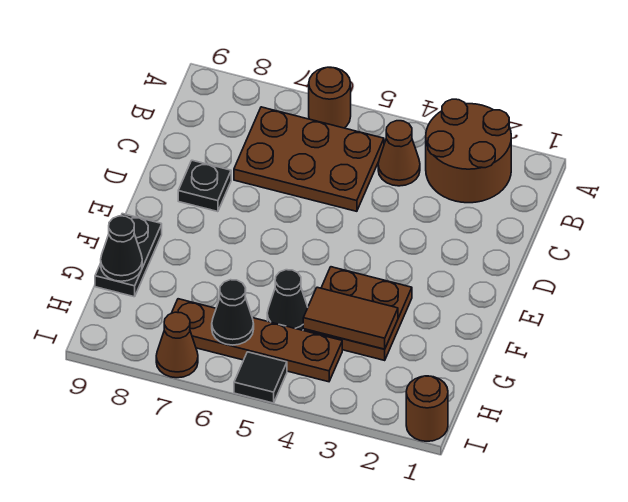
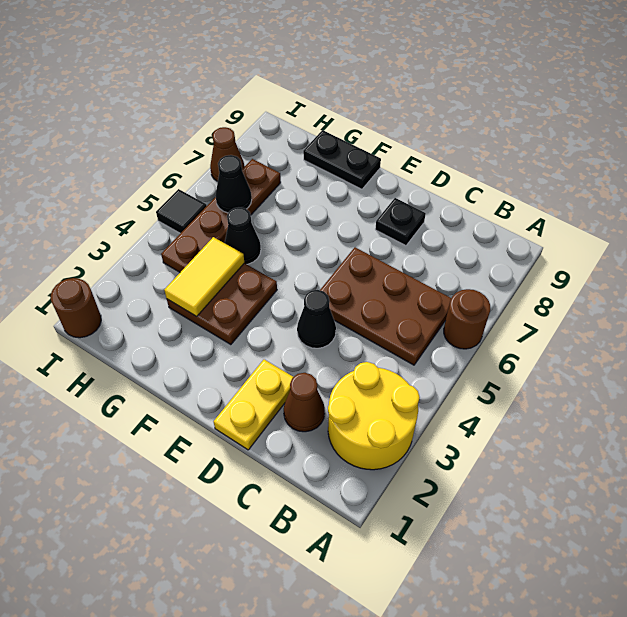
brown round brick A2:B3 level 1 -> yellow round brick A2:B3 level 1
brown cone B4 level 1 -> brown cone C2 level 1
brown plate B5:C7 level 1 -> brown plate B5:D6 level 1
none -> yellow plate D1:D2 level 1
brown tile G3:G4 level 2 -> yellow tile G3:G4 level 2
black cone G9 level 2 -> black cone D4 level 1

